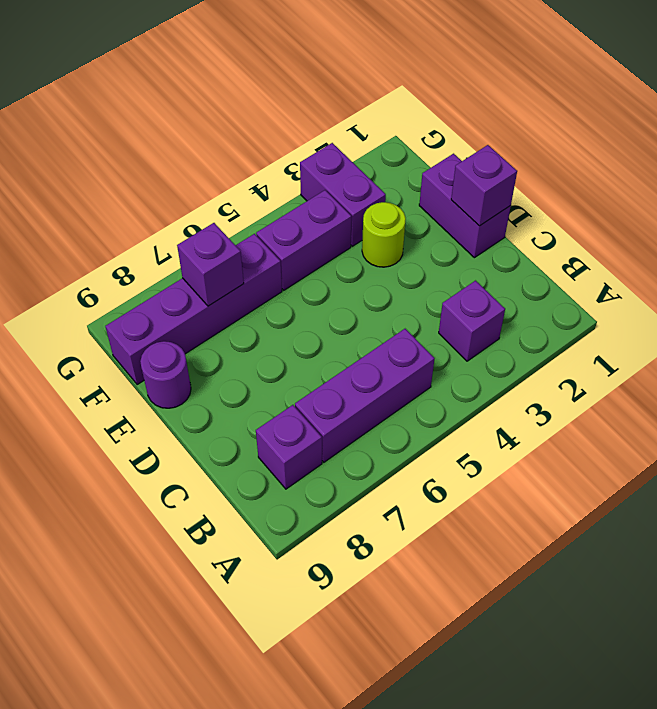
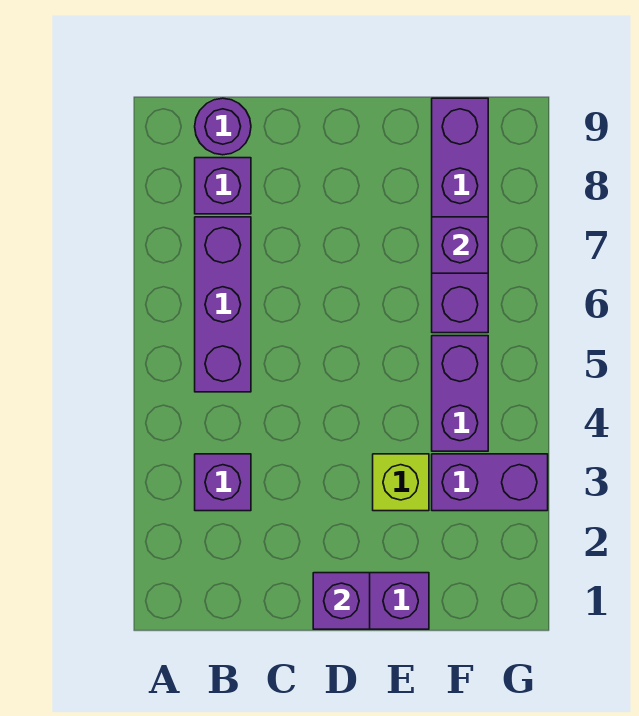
lime round brick E3 level 1 -> lime brick E3 level 1
purple round brick E9 level 1 -> purple round brick B9 level 1

